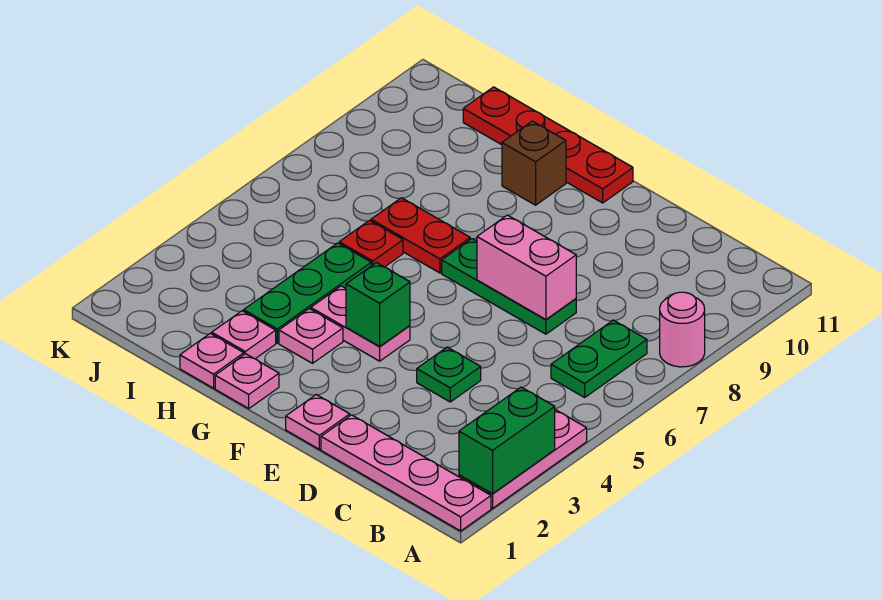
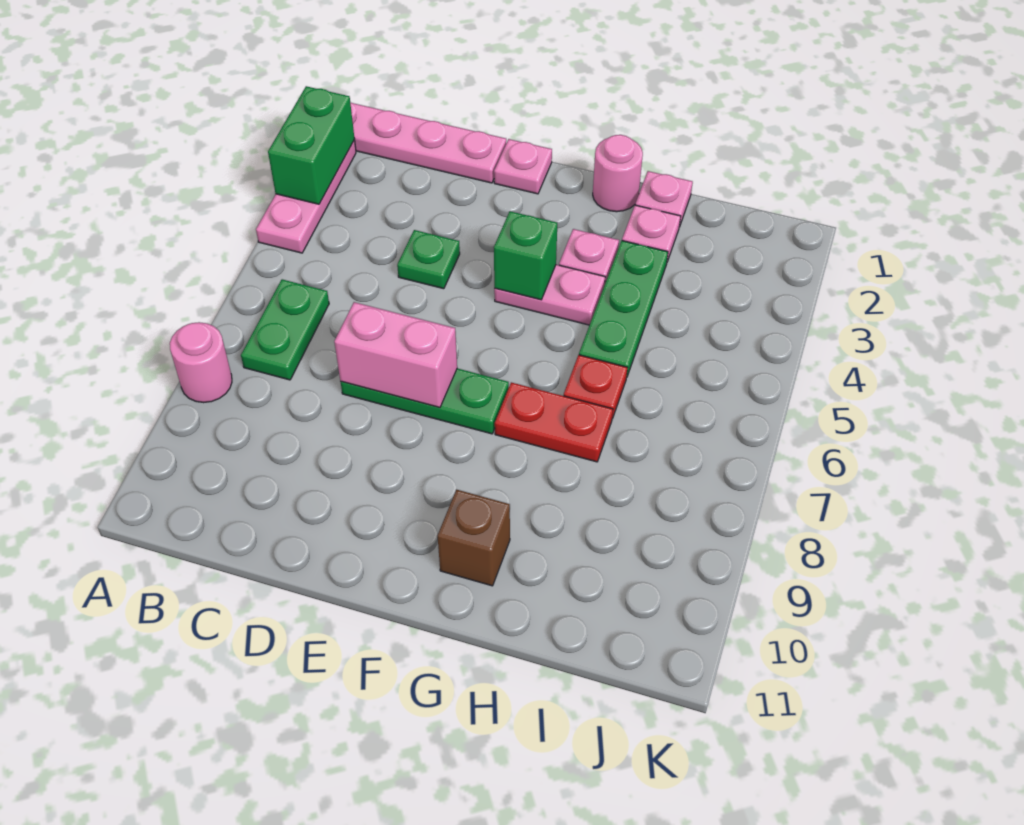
red plate F11:I11 level 1 -> none
pink plate G1 level 1 -> pink round brick G1 level 1

